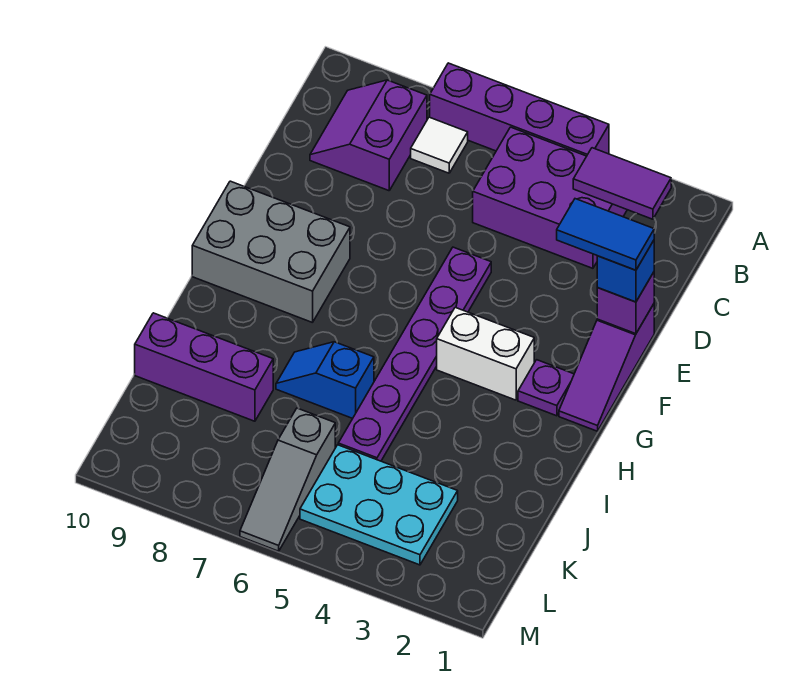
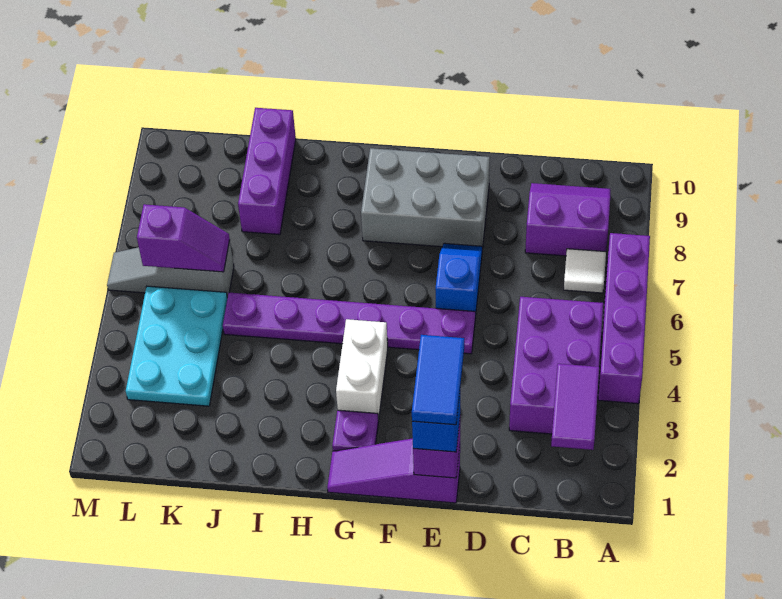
grey brick F8:G10 level 1 -> grey brick E8:G9 level 1
blue slope I6:I7 level 1 top 6 -> blue slope E6:E7 level 1 top 6
none -> purple slope K6:L6 level 2 top L

